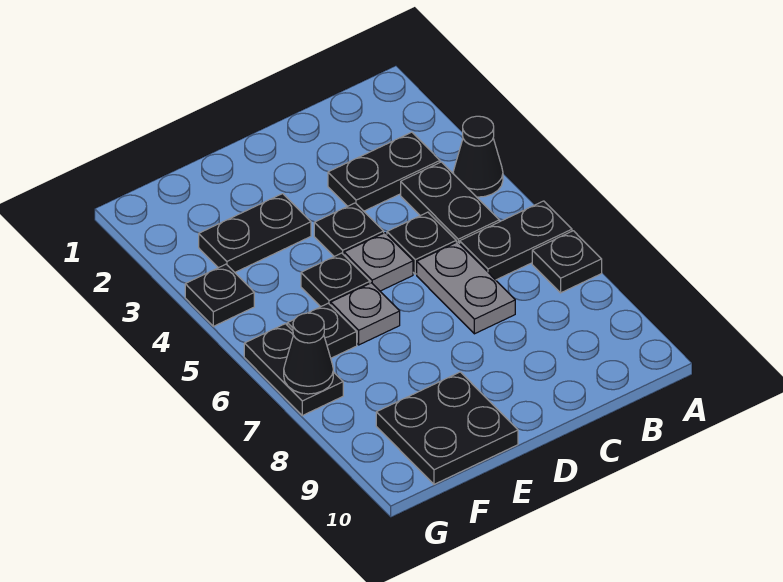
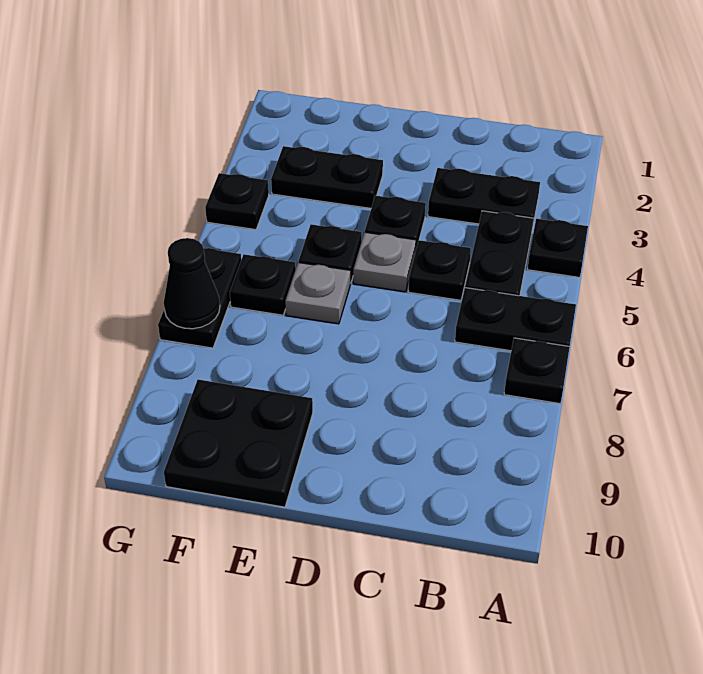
black cone A4 level 1 -> black plate A4 level 1
grey plate C6:C7 level 1 -> none

